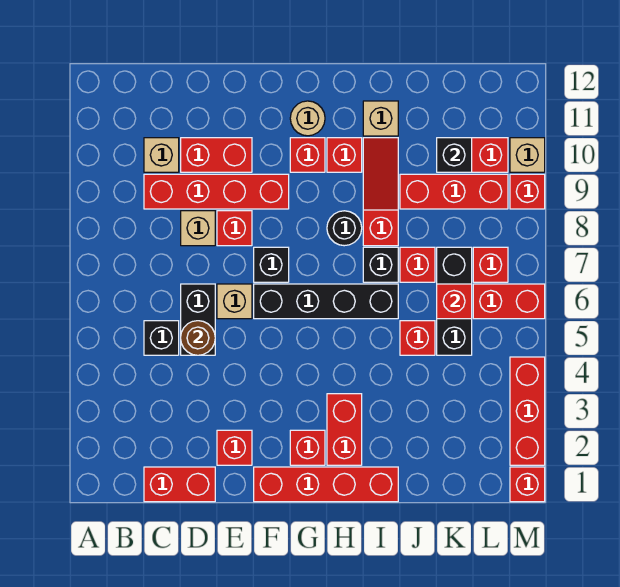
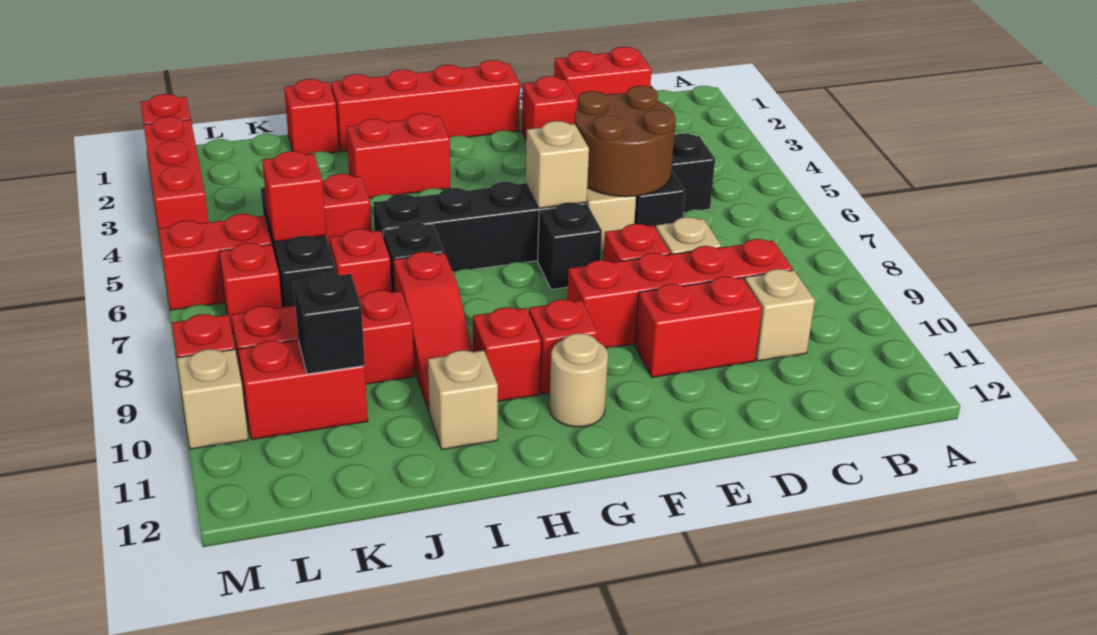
brown round brick D5 level 2 -> brown round brick D5:E6 level 2
none -> tan brick F6 level 2
red brick G2 level 1 -> red brick J1 level 1
red brick H2:H3 level 1 -> red brick H3:I3 level 1
black round brick H8 level 1 -> none

